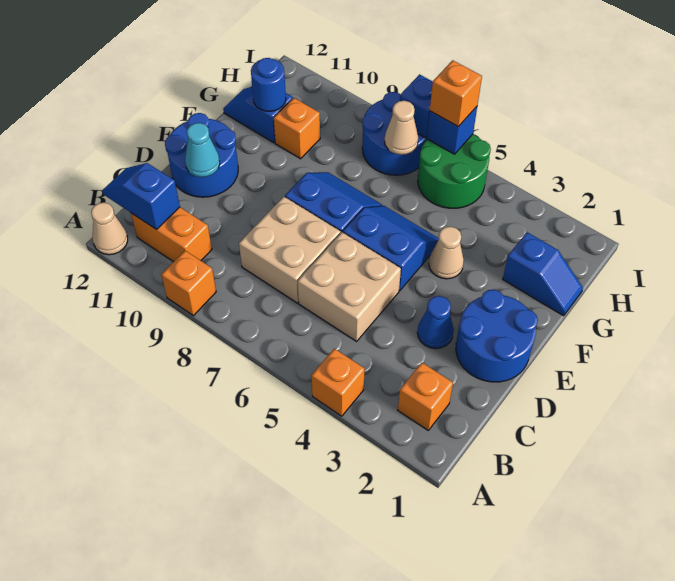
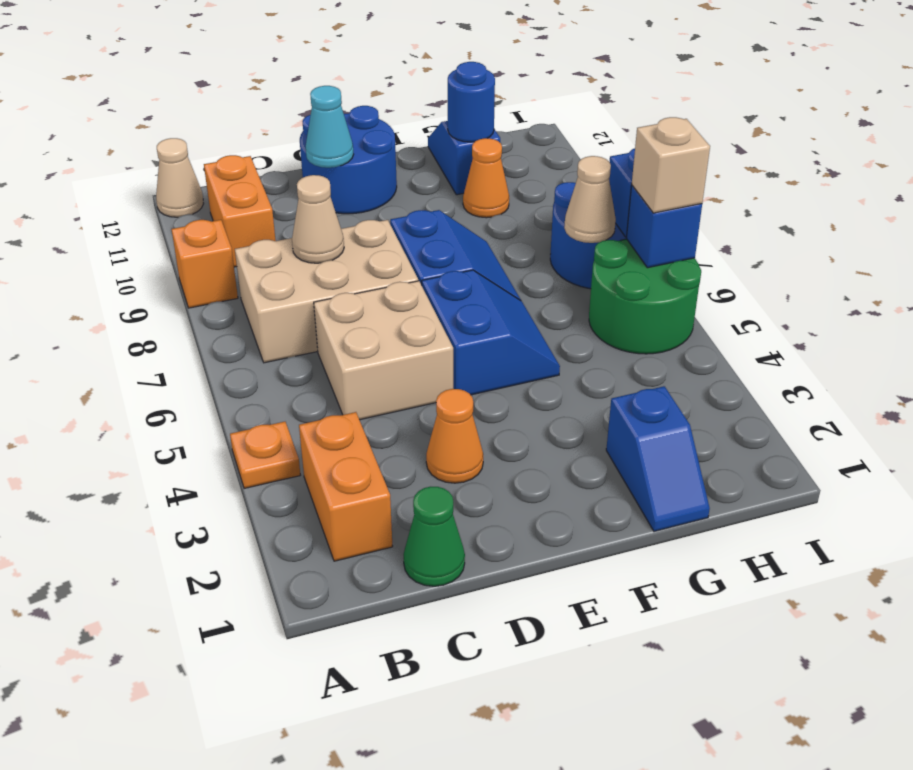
orange brick A4 level 1 -> orange plate A4 level 1
orange brick B2 level 1 -> orange brick B2:B3 level 1
blue slope B11:B12 level 2 top 11 -> none
none -> green cone C1 level 1
tan brick C7:D8 level 1 -> tan brick B7:D8 level 1
blue round brick D1:E2 level 1 -> none
blue cone D3 level 1 -> orange cone D3 level 1
tan cone F4 level 1 -> tan cone C8 level 2
orange brick G10 level 1 -> orange cone G10 level 1
orange brick I6 level 3 -> tan brick I6 level 3

